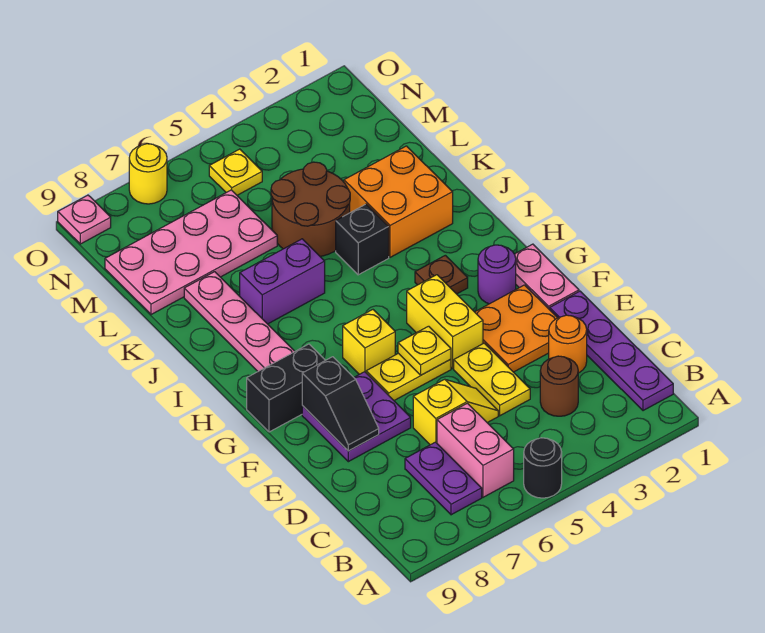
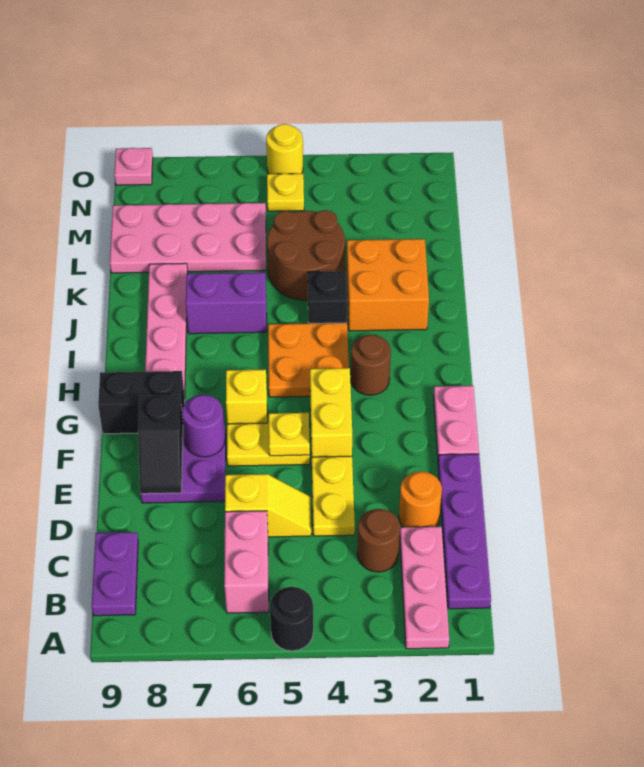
none -> pink plate A2:C2 level 1
purple plate B7:C7 level 1 -> purple plate B9:C9 level 1
orange plate E2:F3 level 1 -> orange plate H4:I5 level 1
purple round brick G2 level 1 -> purple round brick F7 level 2
brown plate H3 level 1 -> brown round brick H3 level 1
yellow round brick O7 level 1 -> yellow round brick O5 level 1

